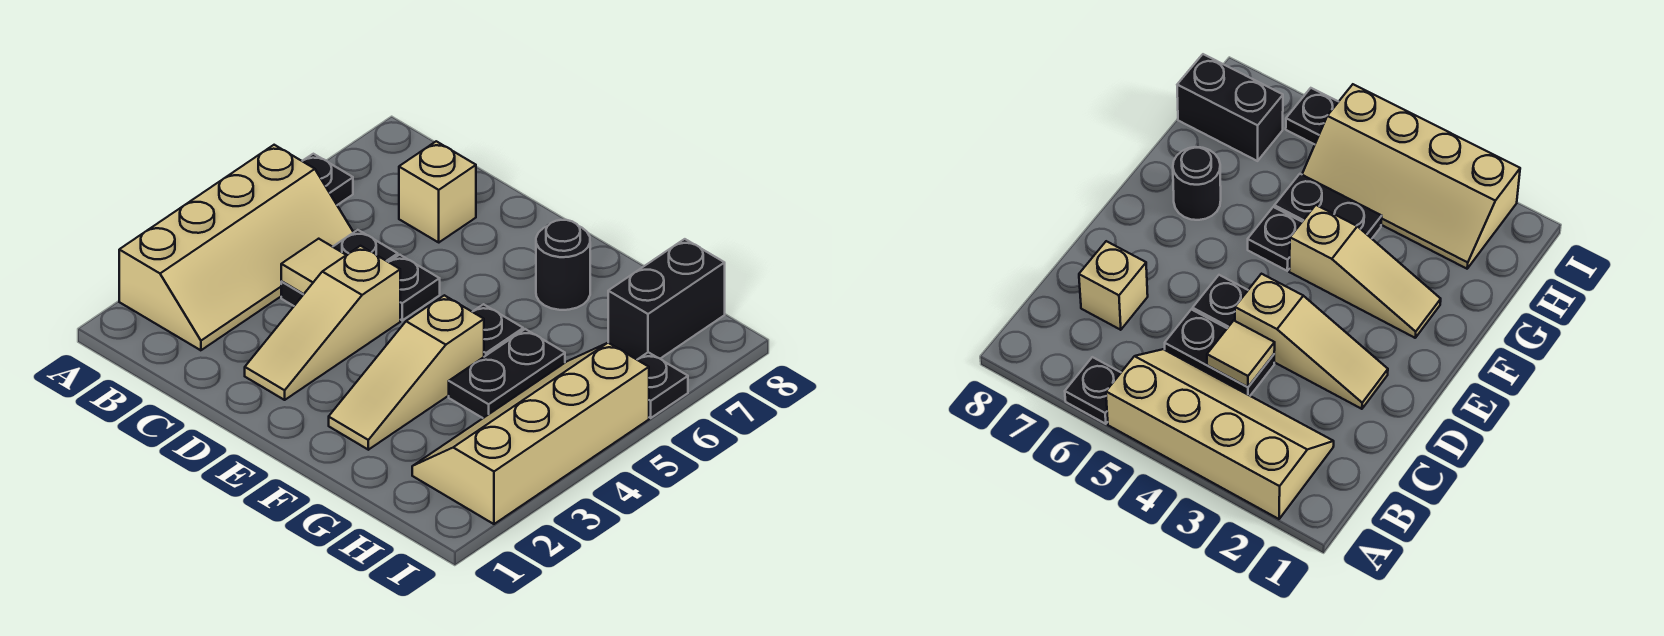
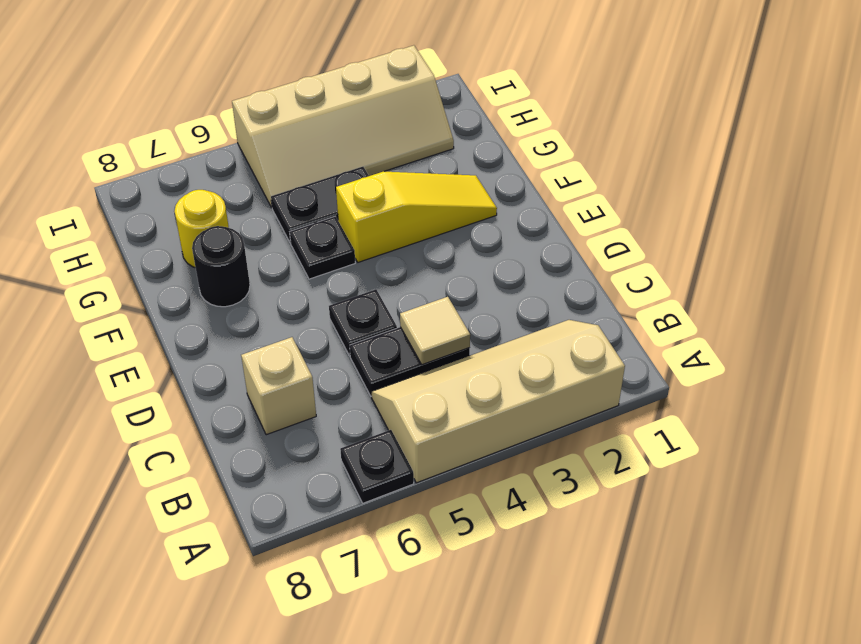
tan slope D2:D4 level 1 top 4 -> none
tan slope F2:F4 level 1 top 4 -> yellow slope F2:F4 level 1 top 4
none -> yellow round brick G7 level 1
black brick H7:H8 level 1 -> none
black plate I6 level 1 -> none

